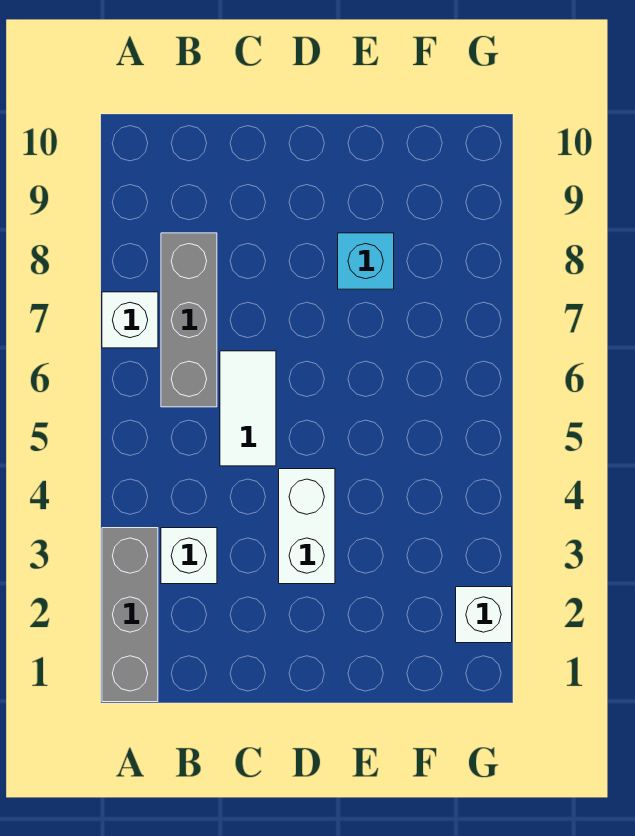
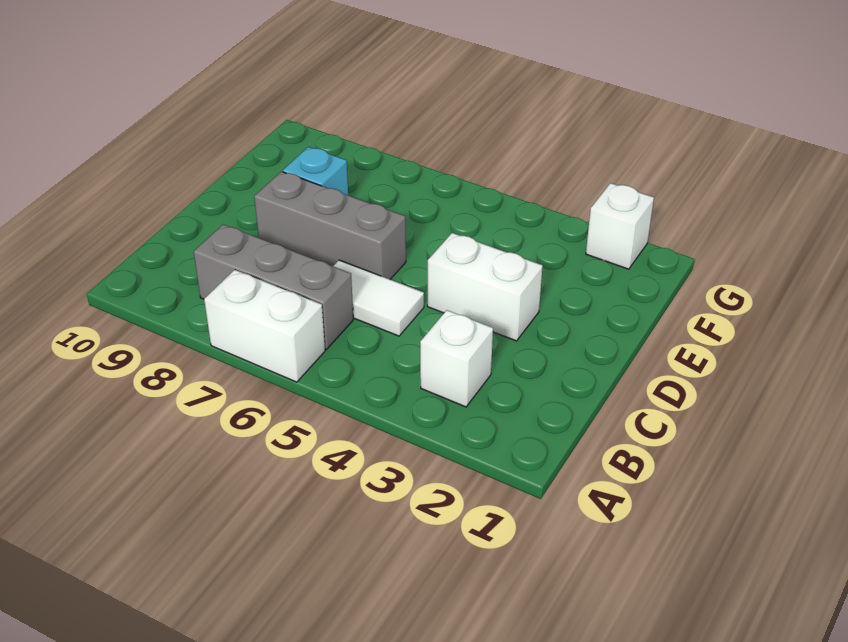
grey brick A1:A3 level 1 -> grey brick D6:D8 level 1
white brick A7 level 1 -> white brick A6:A7 level 1

